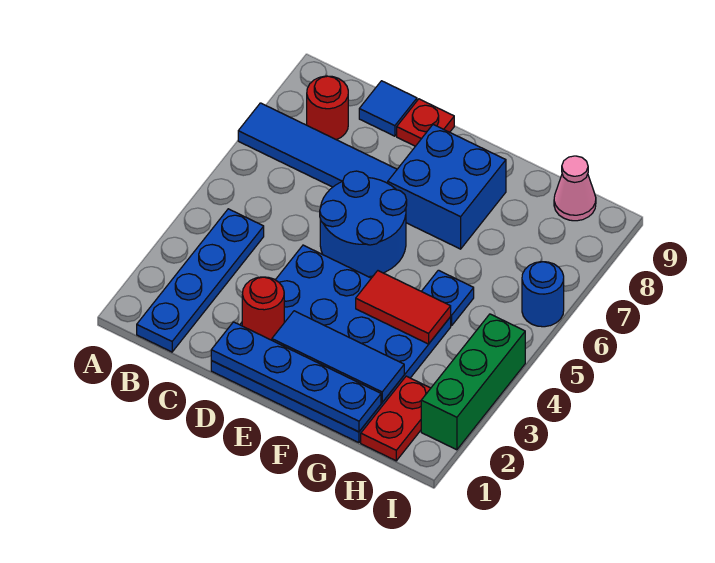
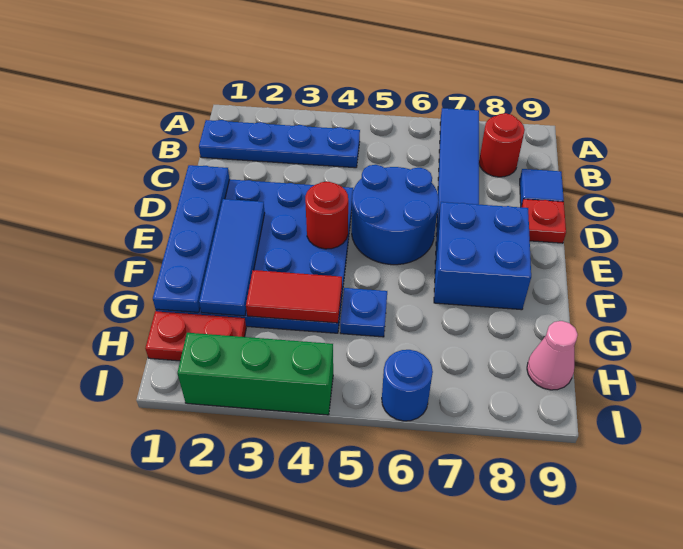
red round brick D2 level 2 -> red round brick E4 level 2
red tile F4:G4 level 2 -> red tile G3:G4 level 2

